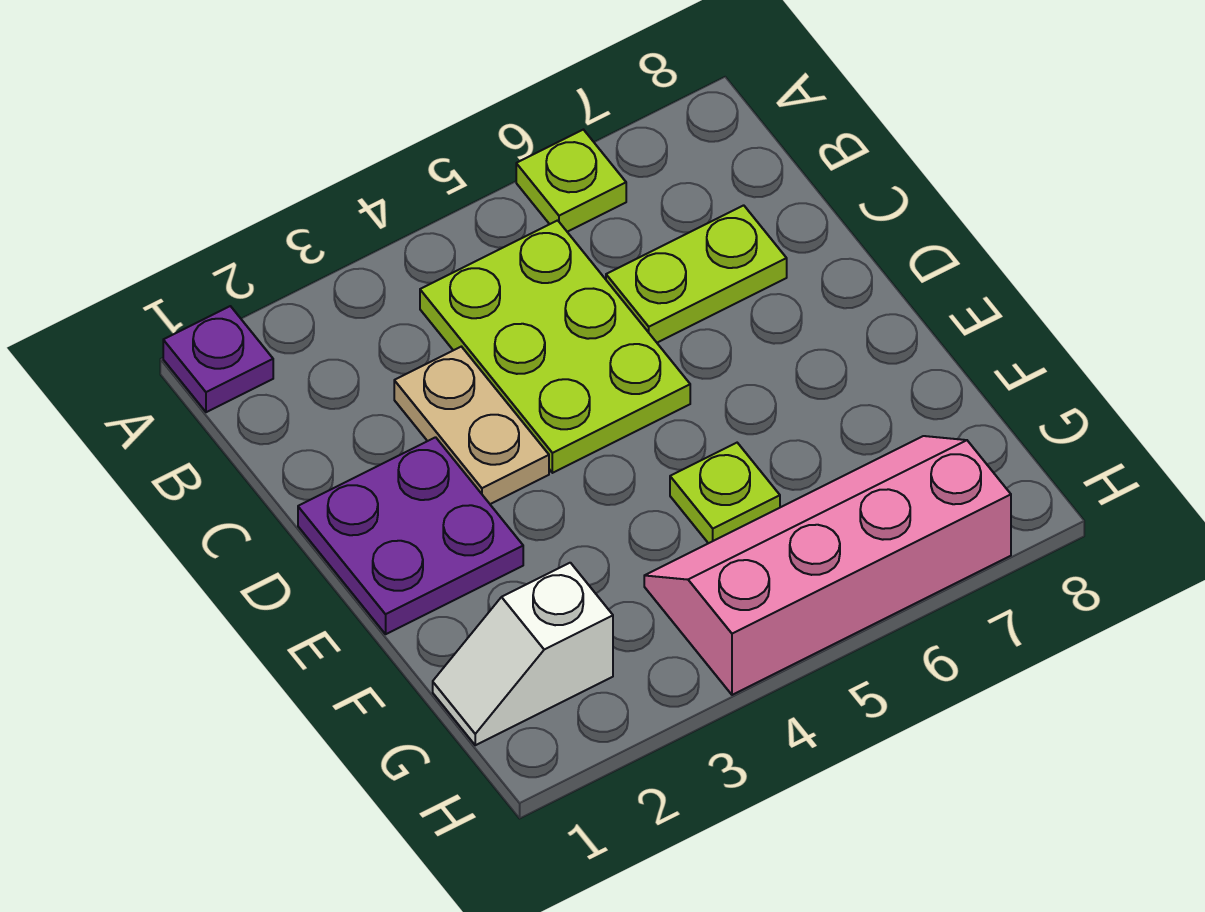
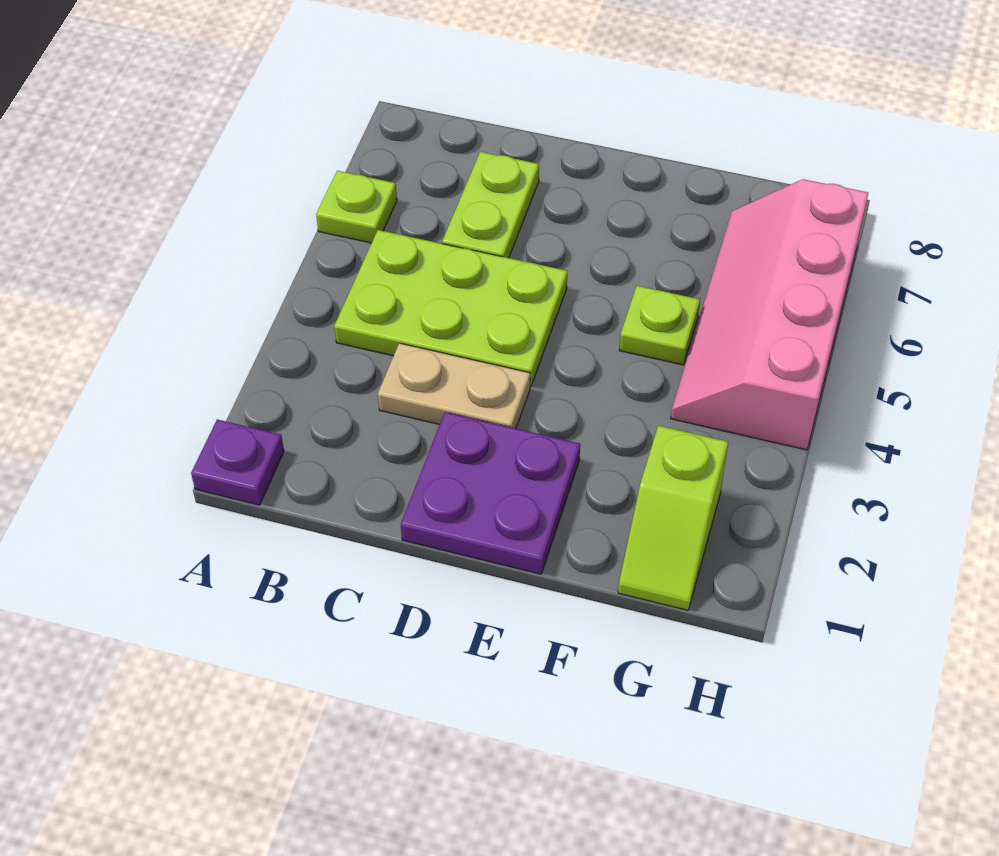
white slope G1:G2 level 1 top 2 -> lime slope G1:G2 level 1 top 2

